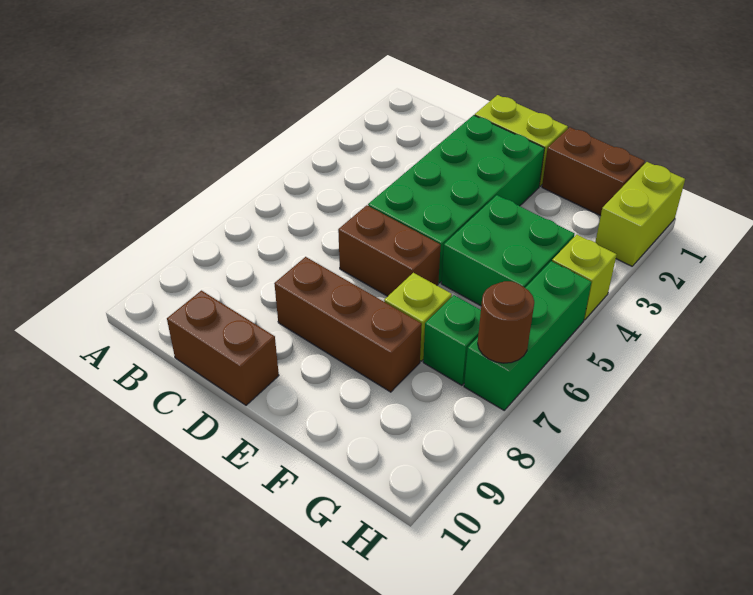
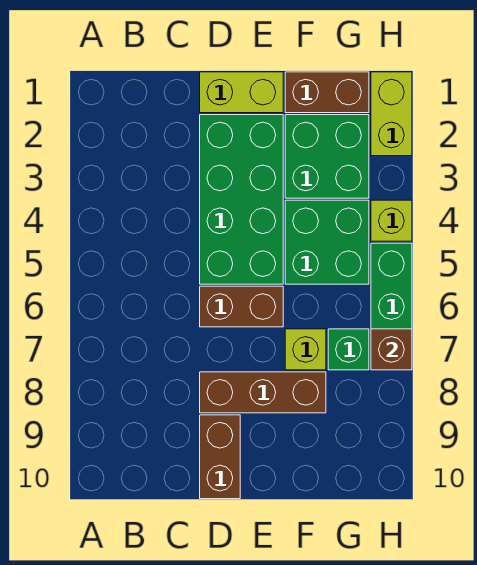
brown brick C10:D10 level 1 -> brown brick D9:D10 level 1
none -> green brick F2:G3 level 1
brown round brick H7 level 2 -> brown brick H7 level 2

